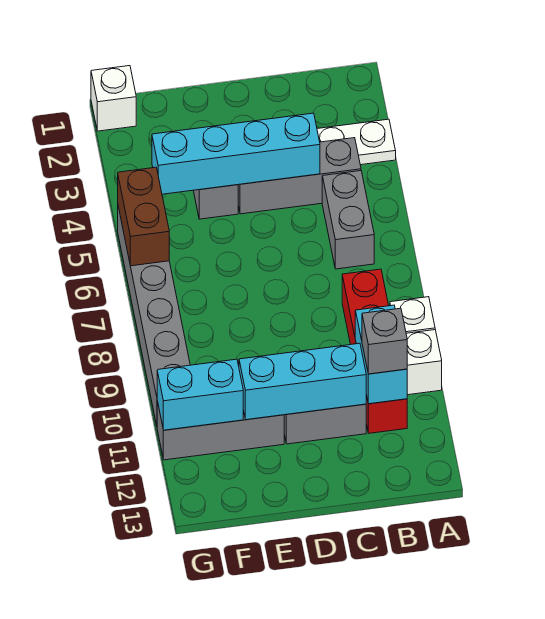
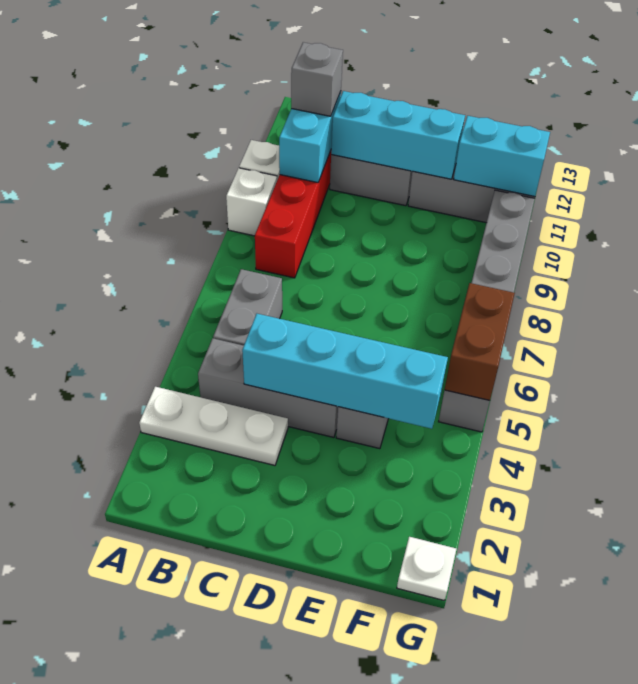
white brick G1 level 1 -> white plate G1 level 1

